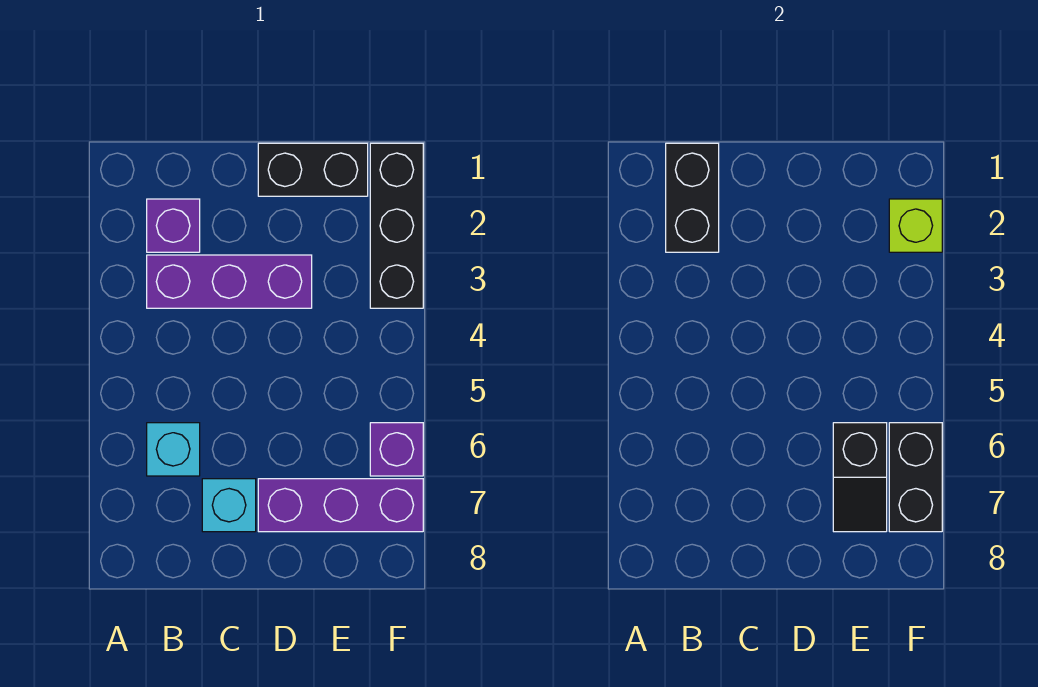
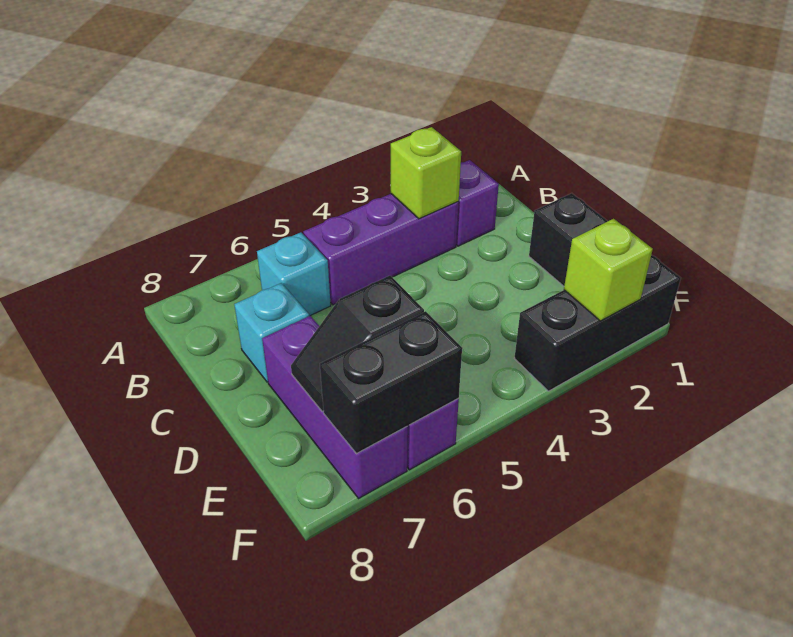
black brick B1:B2 level 2 -> none
purple brick B3:D3 level 1 -> purple brick B3:B5 level 1
none -> lime brick B3 level 2

